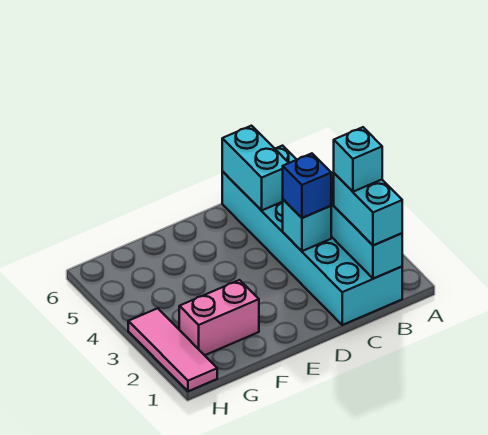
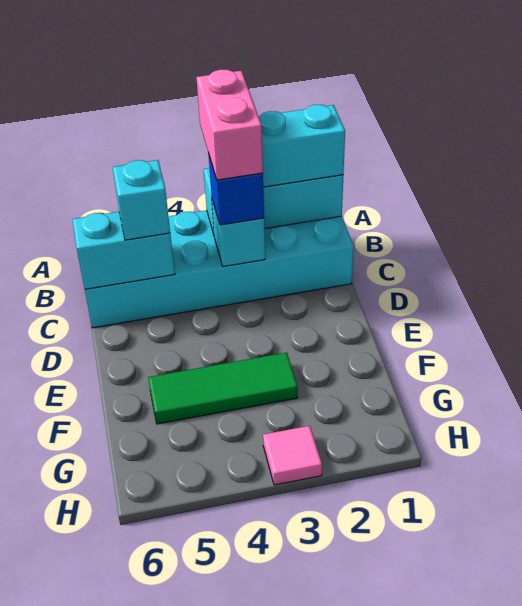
cyan brick B2 level 4 -> cyan brick C5 level 3
pink brick F2:G2 level 1 -> pink brick B3:C3 level 4
none -> green tile F3:F5 level 1
pink tile H1:H3 level 1 -> pink tile H3 level 1

